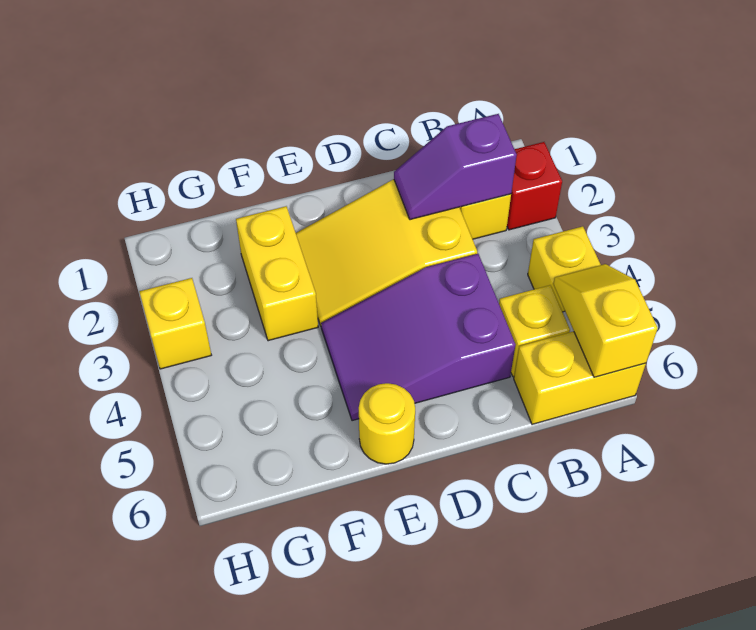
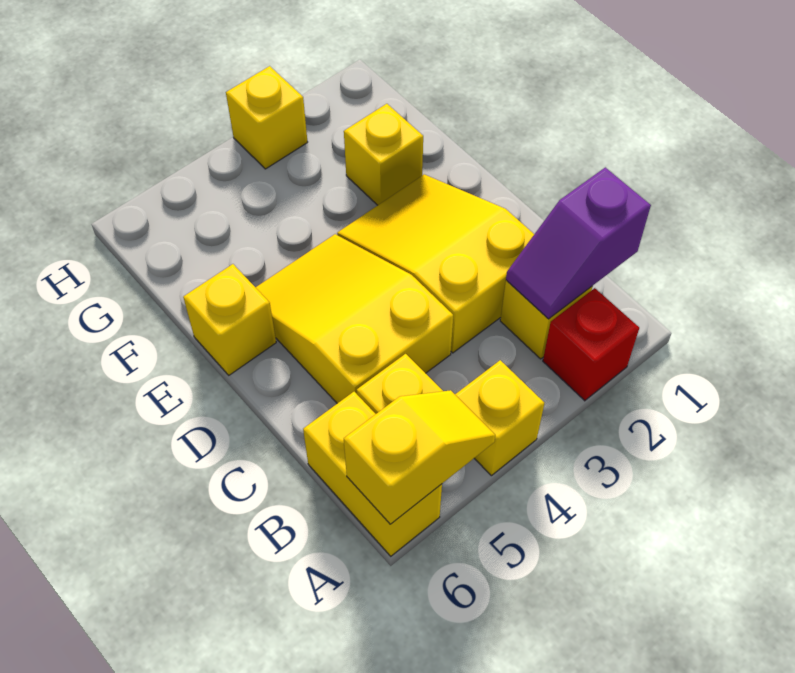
purple slope B2:C2 level 2 top B -> purple slope B1:B2 level 2 top 1
purple slope C4:E5 level 1 top C -> yellow slope C4:E5 level 1 top C
yellow round brick E6 level 1 -> yellow brick E6 level 1
yellow brick F2:F3 level 1 -> yellow brick F2 level 1

